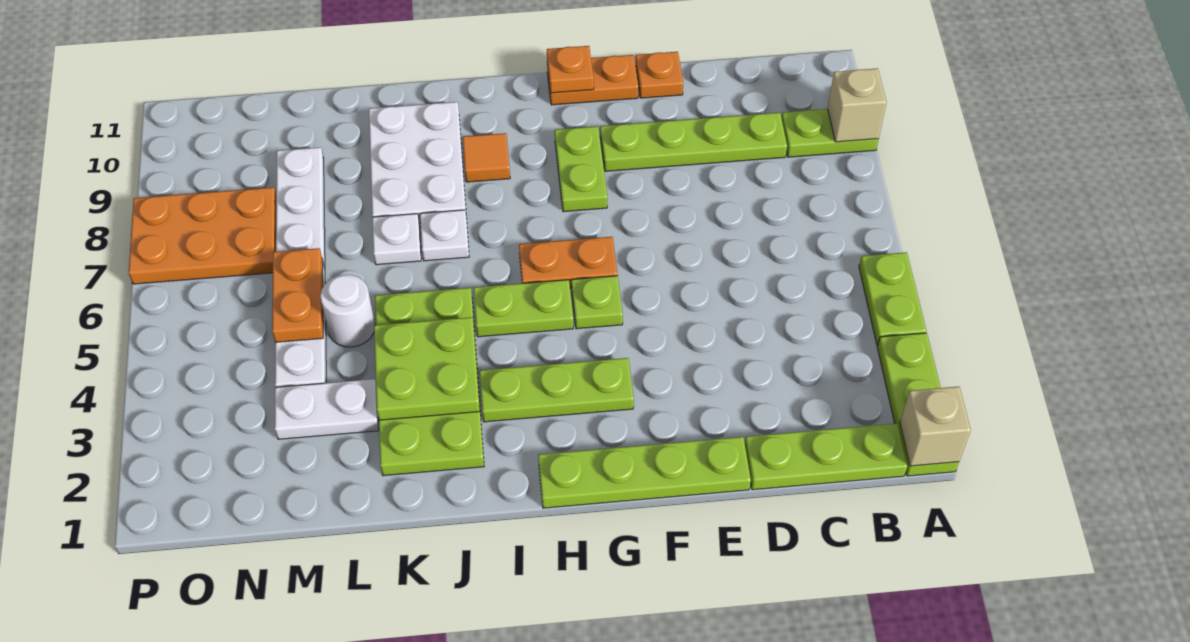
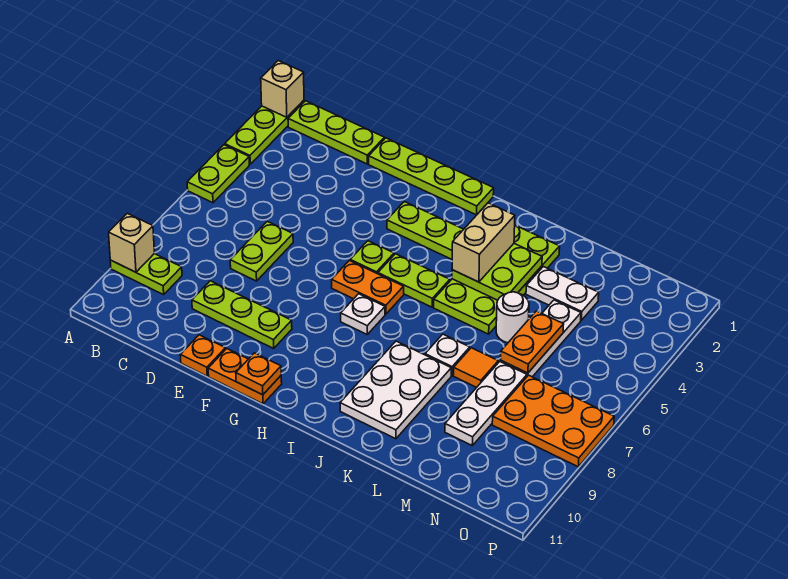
lime plate C9:F9 level 1 -> lime plate D9:F9 level 1
lime plate G8:G9 level 1 -> lime plate D6:D7 level 1
orange tile I9 level 1 -> orange tile L7 level 1
none -> tan brick J3:J4 level 3
white plate J7 level 1 -> white plate H7 level 1

